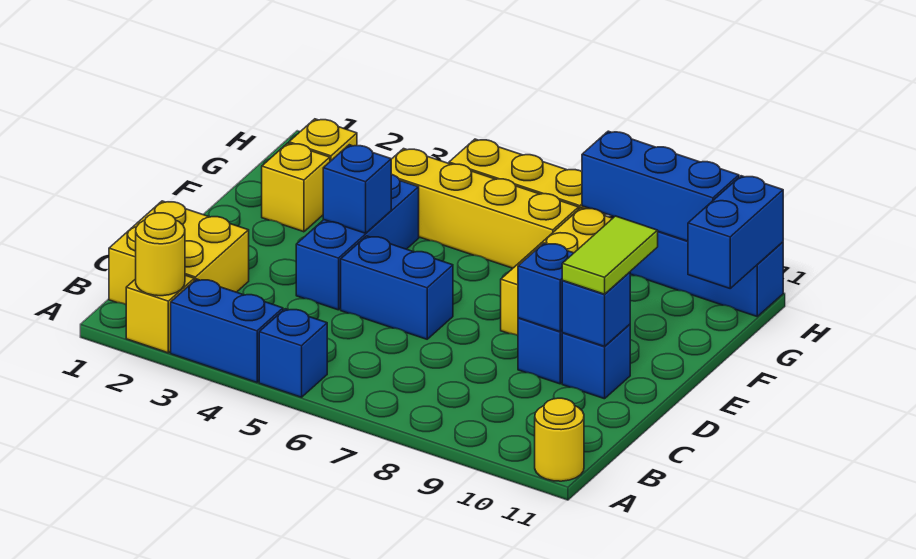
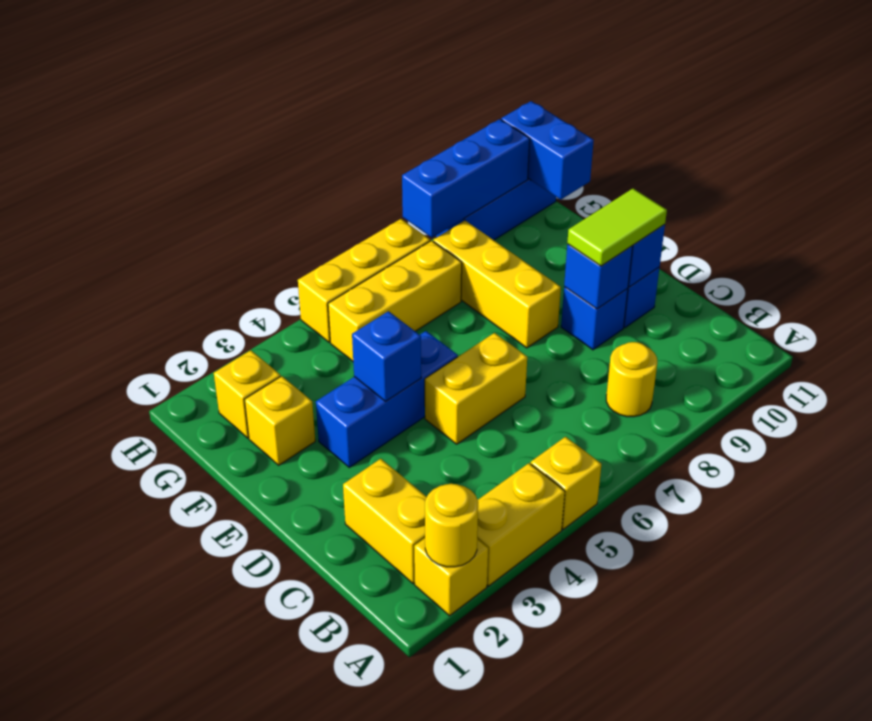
blue brick A3:A4 level 1 -> yellow brick A3:A4 level 1
blue brick A5 level 1 -> yellow brick A5 level 1
yellow round brick A11 level 1 -> yellow round brick B8 level 1
yellow brick B1:C2 level 1 -> yellow brick B2:C2 level 1
blue brick D4:F4 level 1 -> blue brick E3:E5 level 1
blue brick D5:D6 level 1 -> yellow brick D5:D6 level 1
lime tile D10:E10 level 3 -> lime tile D9:D10 level 3
yellow brick G4:G7 level 1 -> yellow brick G5:G7 level 1

